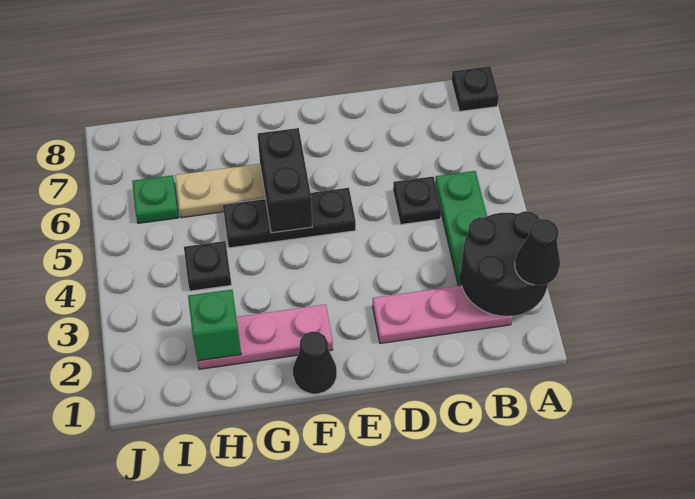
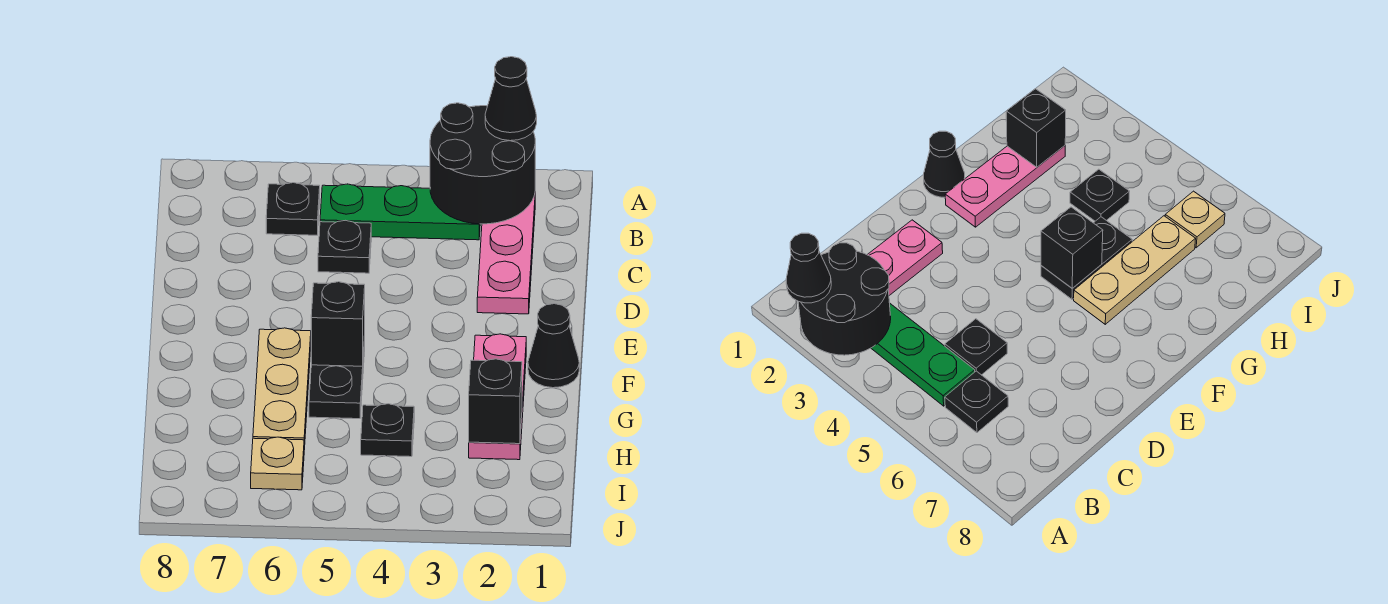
black plate A8 level 1 -> black plate B6 level 1
black plate E5:G5 level 1 -> black plate F5:G5 level 1
black brick F5:F6 level 2 -> black brick F5 level 2
green brick H2 level 2 -> black brick H2 level 2
green plate I6 level 1 -> tan plate I6 level 1

